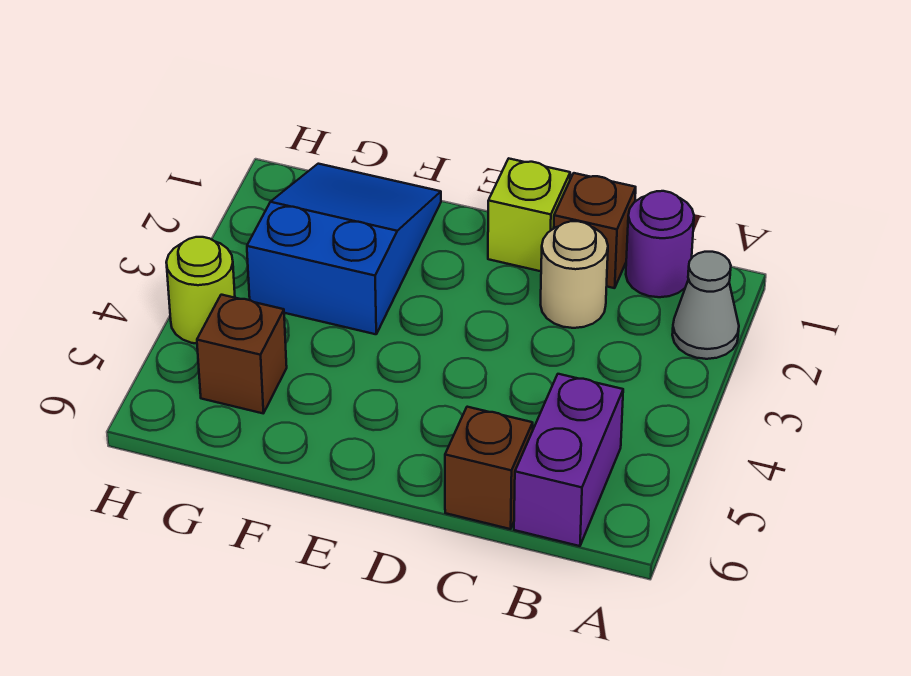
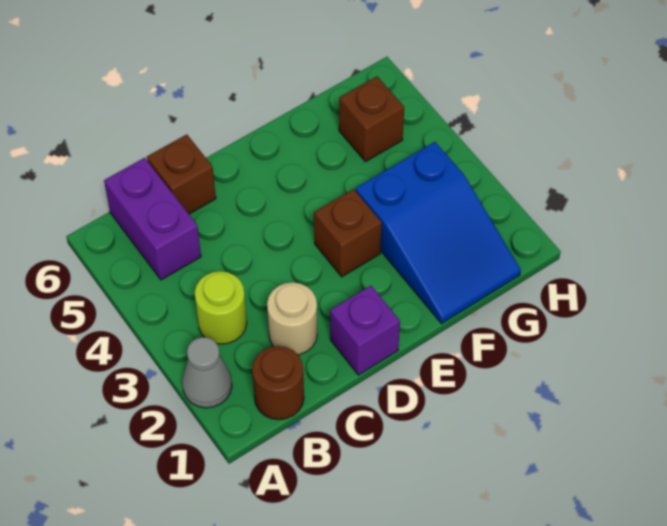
purple round brick B1 level 1 -> brown round brick B1 level 1
brown brick C1 level 1 -> brown brick E3 level 1
lime brick D1 level 1 -> purple brick D1 level 1
lime round brick H4 level 1 -> lime round brick B3 level 1

